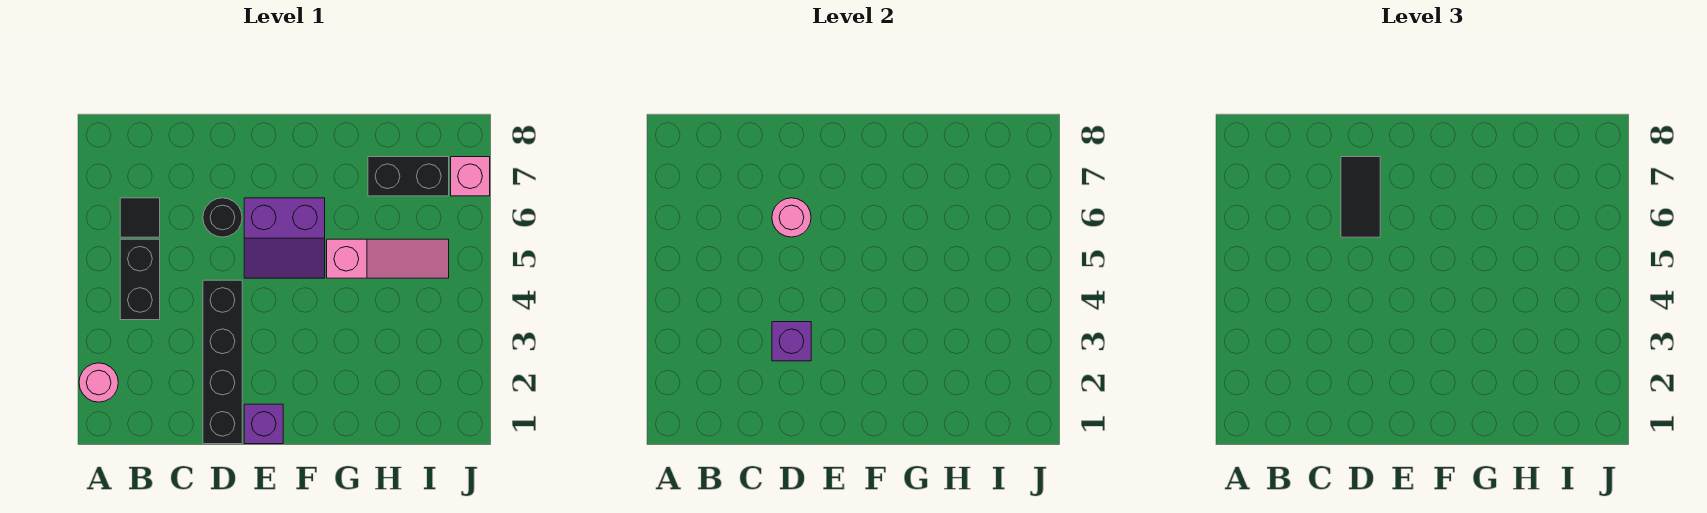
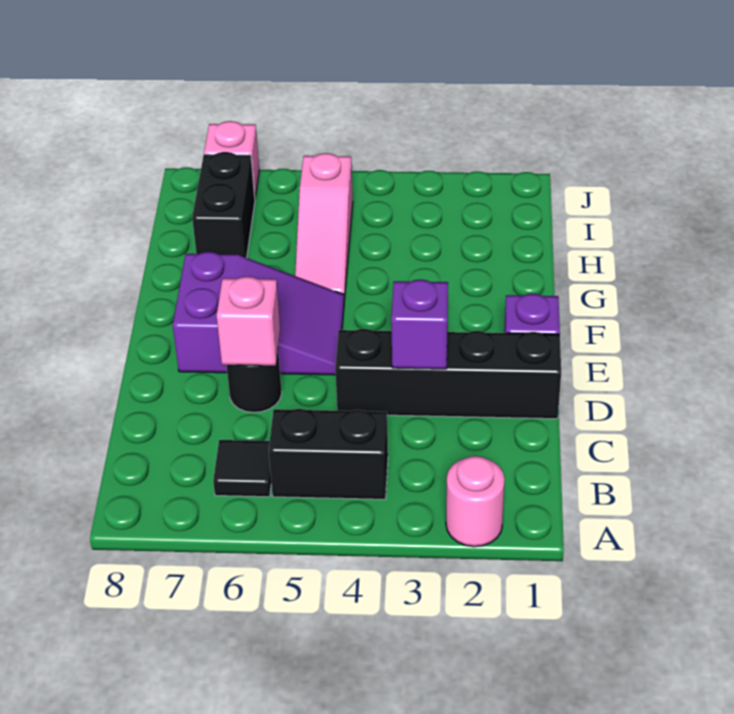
pink round brick D6 level 2 -> pink brick D6 level 2
black tile D6:D7 level 3 -> none
purple slope E5:F6 level 1 top 6 -> purple slope E5:F7 level 1 top 7
pink slope G5:I5 level 1 top G -> pink slope G5:I5 level 1 top I

